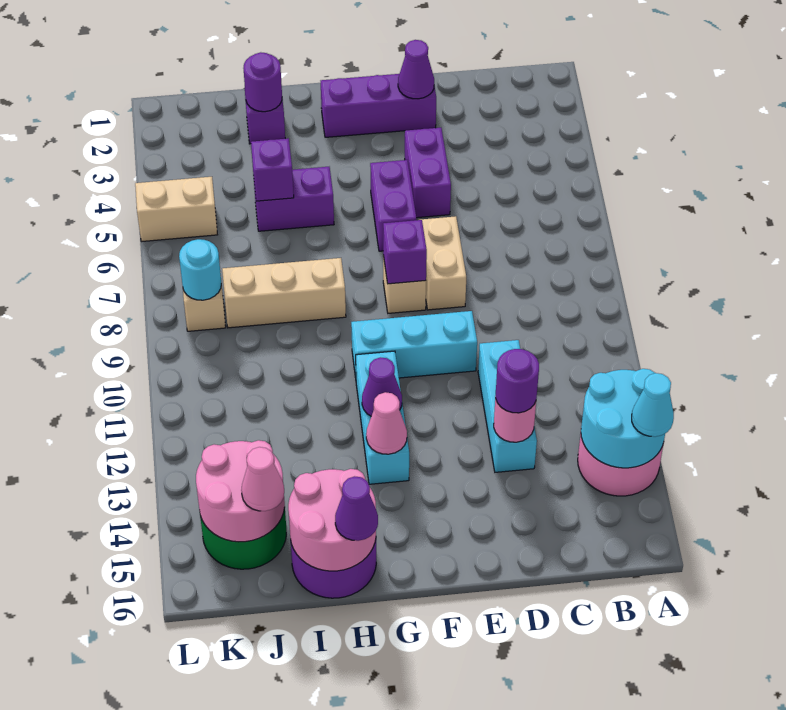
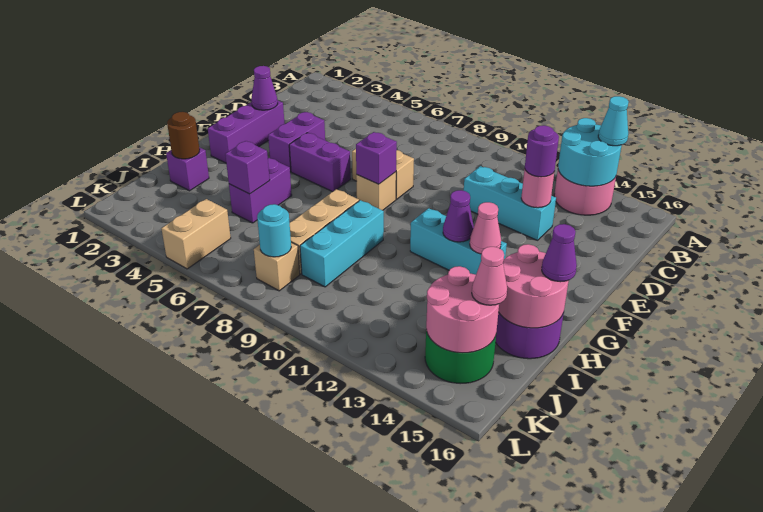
purple brick E4:E5 level 1 -> purple brick E4:F4 level 1
cyan brick E10:G10 level 1 -> cyan brick H9:J9 level 1
purple round brick I2 level 2 -> brown round brick I2 level 2

